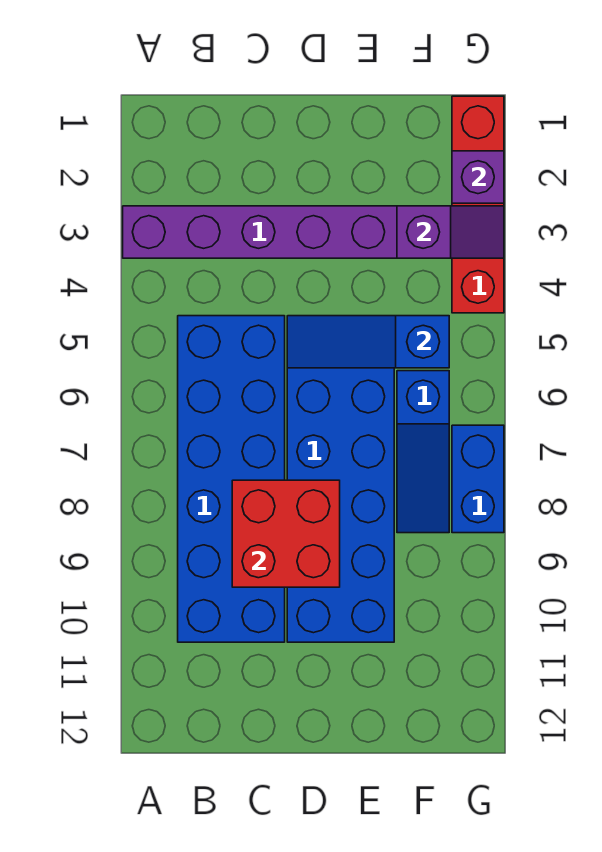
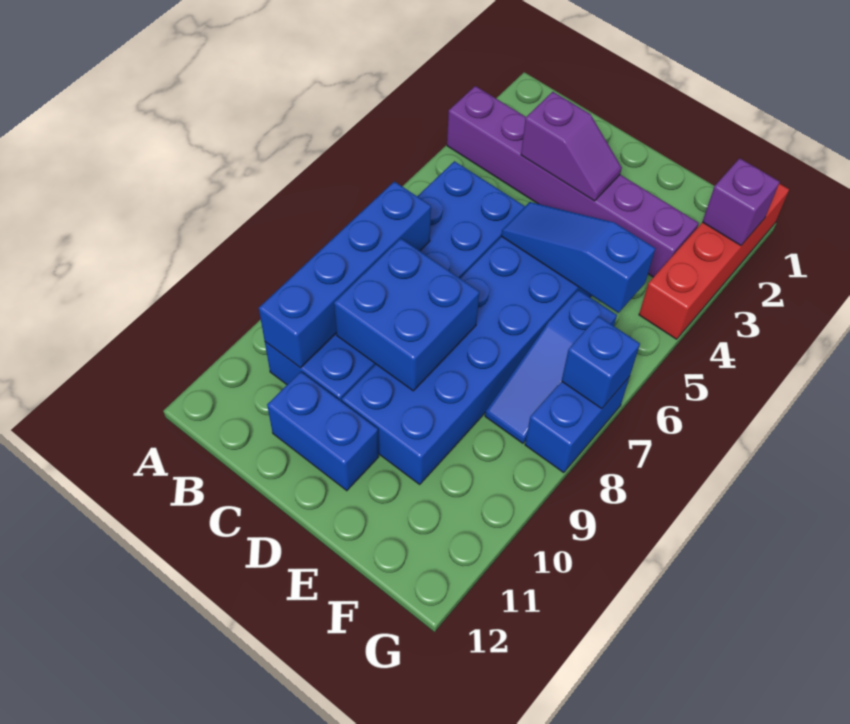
none -> blue brick B7:B10 level 2
red brick C8:D9 level 2 -> blue brick C8:D9 level 2
none -> blue brick C11:D11 level 1
purple slope F3:G3 level 2 top F -> purple slope C3:D3 level 2 top C
none -> blue brick G7 level 2

